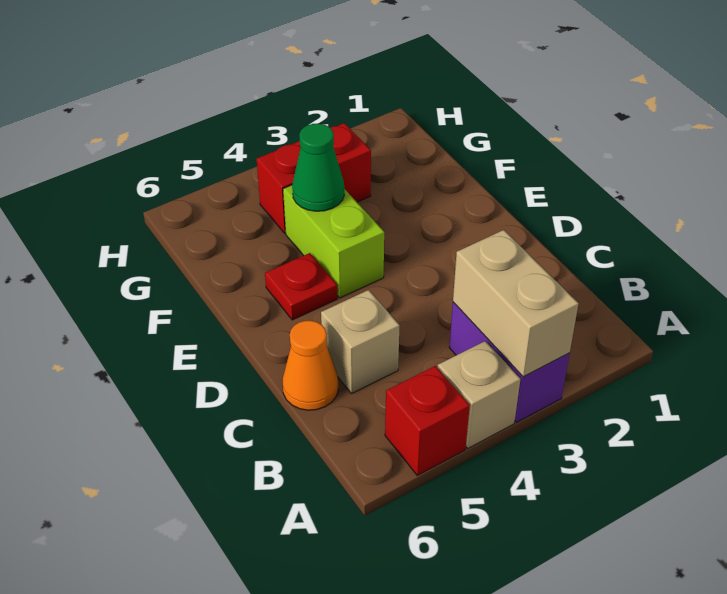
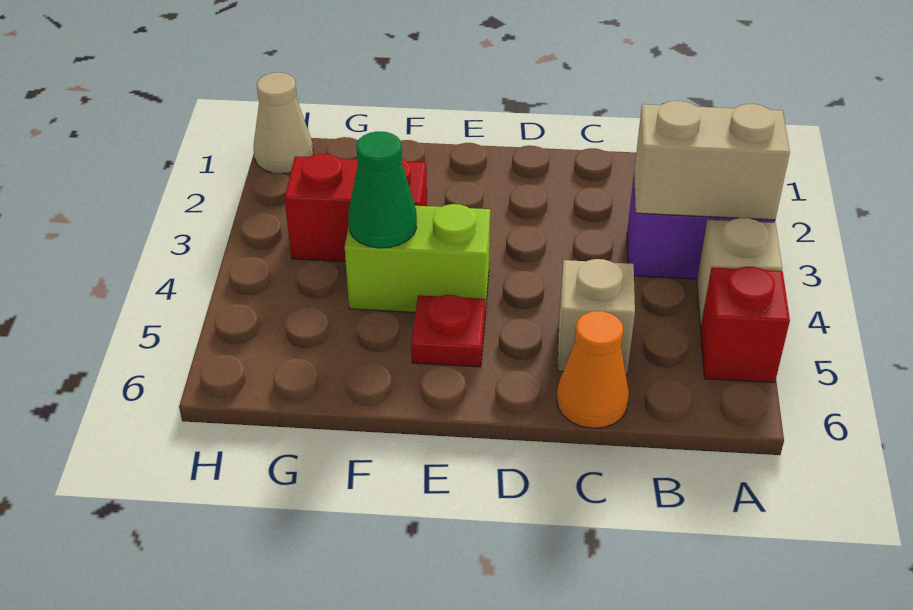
red brick G3:G4 level 1 -> red brick F3:G3 level 1
none -> tan cone H1 level 1

